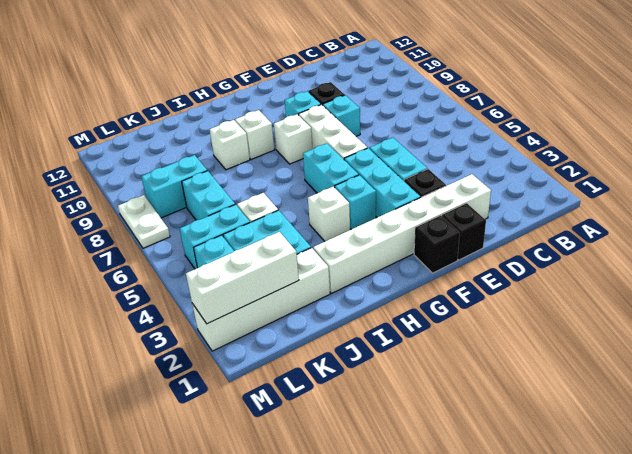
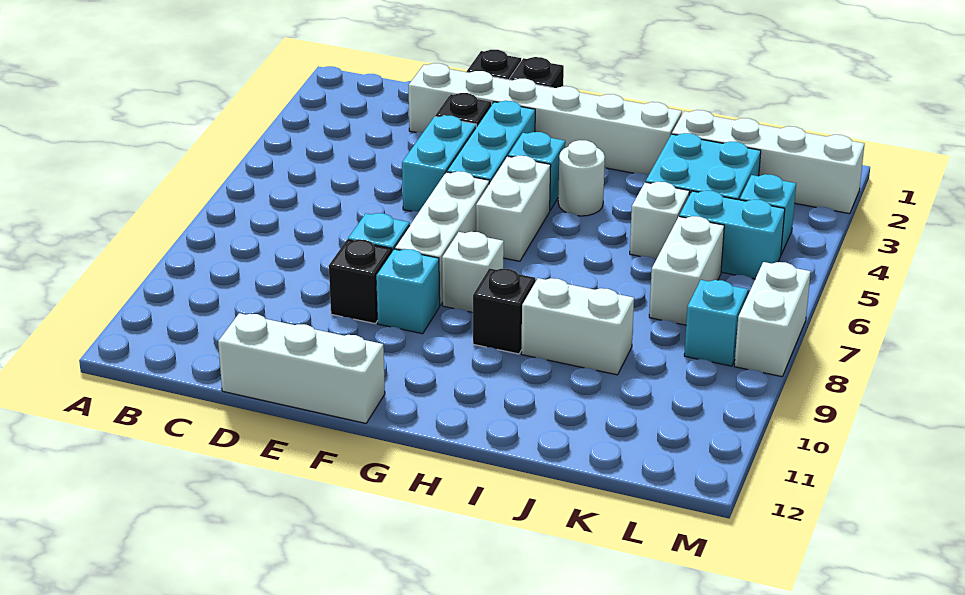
cyan brick G5:G6 level 1 -> white brick G5:G6 level 1
white brick H4 level 1 -> white round brick H4 level 1
white brick H9 level 1 -> black brick H9 level 1
white brick I9 level 1 -> white brick I9:J9 level 1
white brick K2:M2 level 2 -> white brick D12:F12 level 1
cyan brick K6:K7 level 1 -> white brick K6:K7 level 1
cyan brick K8:L8 level 1 -> cyan brick L8 level 1
white plate M7:M8 level 1 -> white brick M7:M8 level 1

